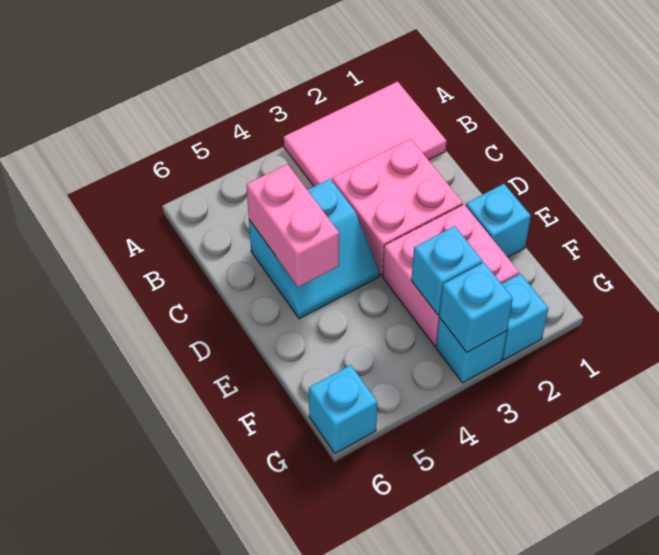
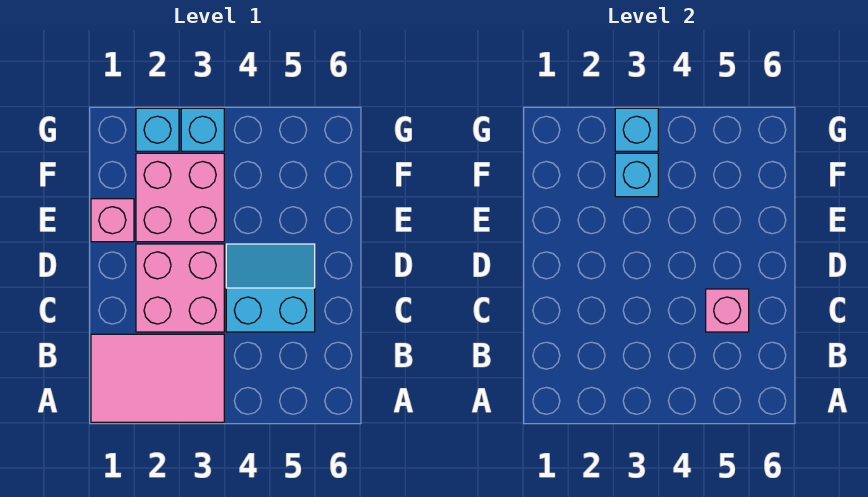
pink brick C5:D5 level 2 -> pink brick C5 level 2
cyan brick E1 level 1 -> pink brick E1 level 1
cyan brick G6 level 1 -> none

